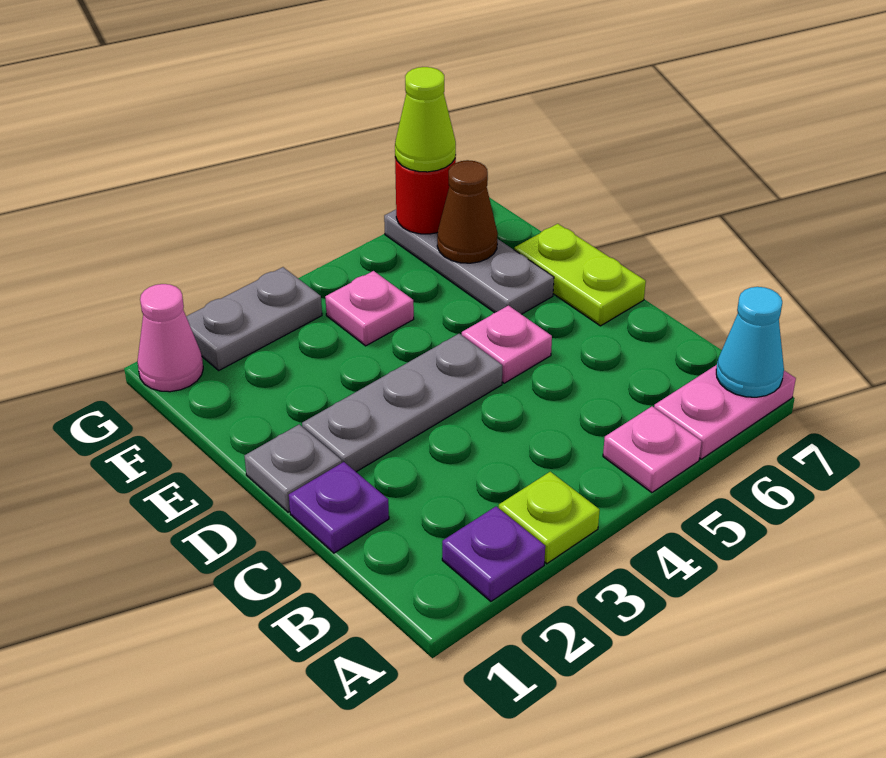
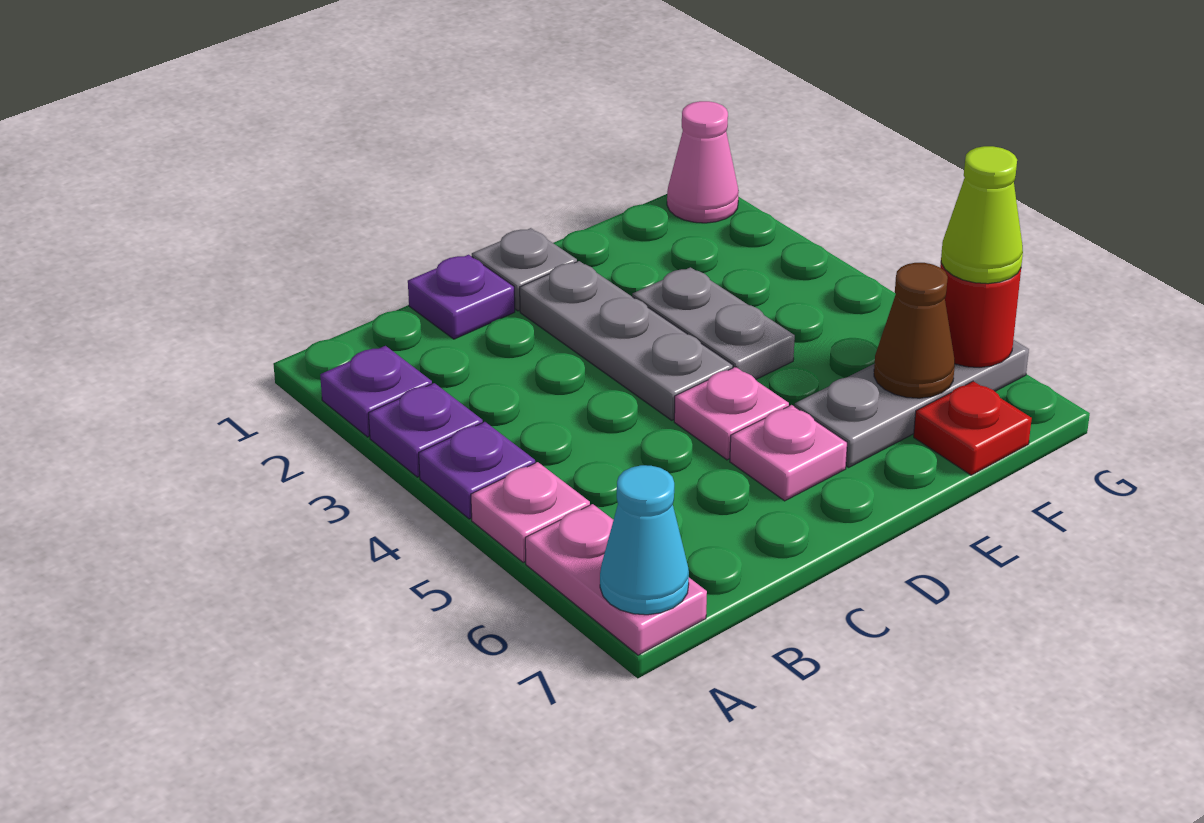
lime plate A3 level 1 -> purple plate A3 level 1
none -> purple plate A4 level 1
lime plate D7:E7 level 1 -> none
pink plate F4 level 1 -> pink plate D6 level 1
none -> red plate F7 level 1
grey plate G2:G3 level 1 -> grey plate E3:E4 level 1

